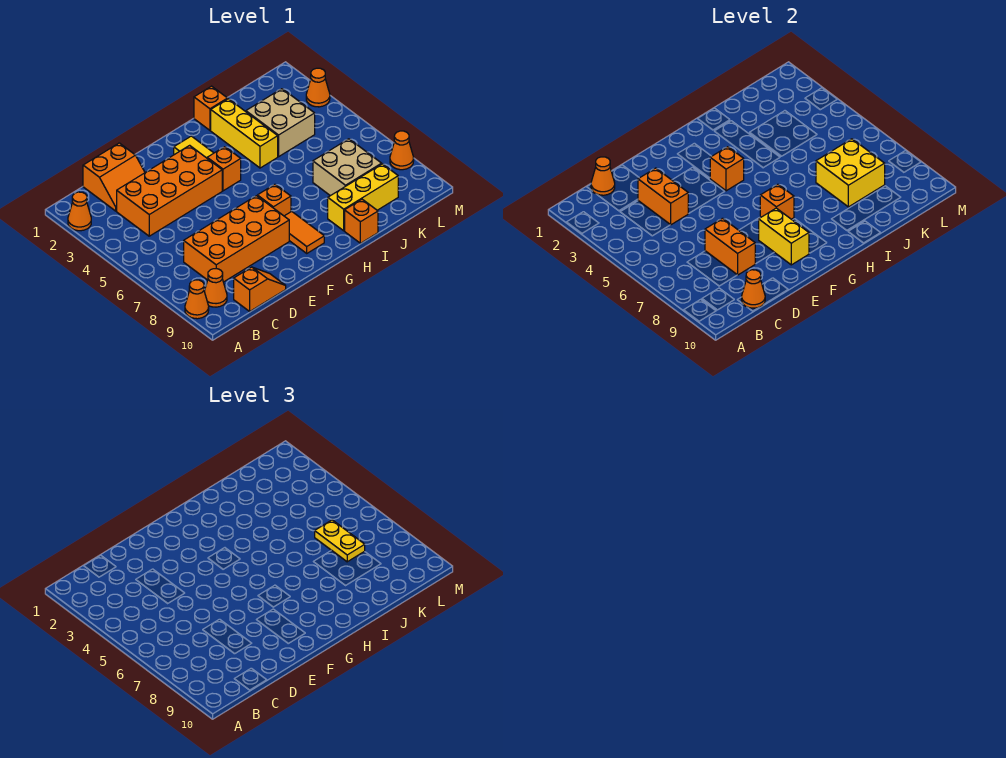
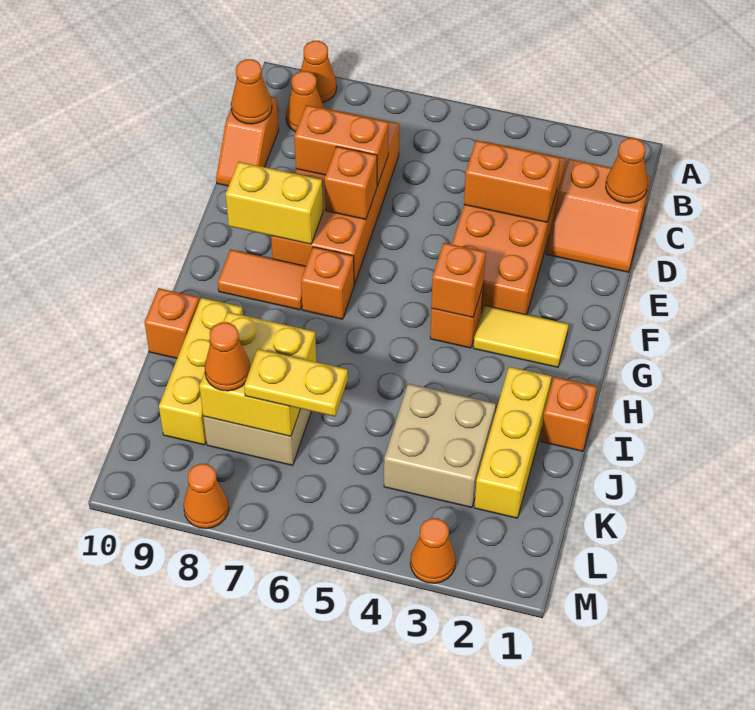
orange cone A2 level 1 -> orange cone K8 level 3
orange slope C1:D2 level 1 top 1 -> orange slope C1:D2 level 1 top C
orange brick G7 level 2 -> orange brick E7 level 2
yellow brick I2:I4 level 1 -> yellow brick I2:K2 level 1

